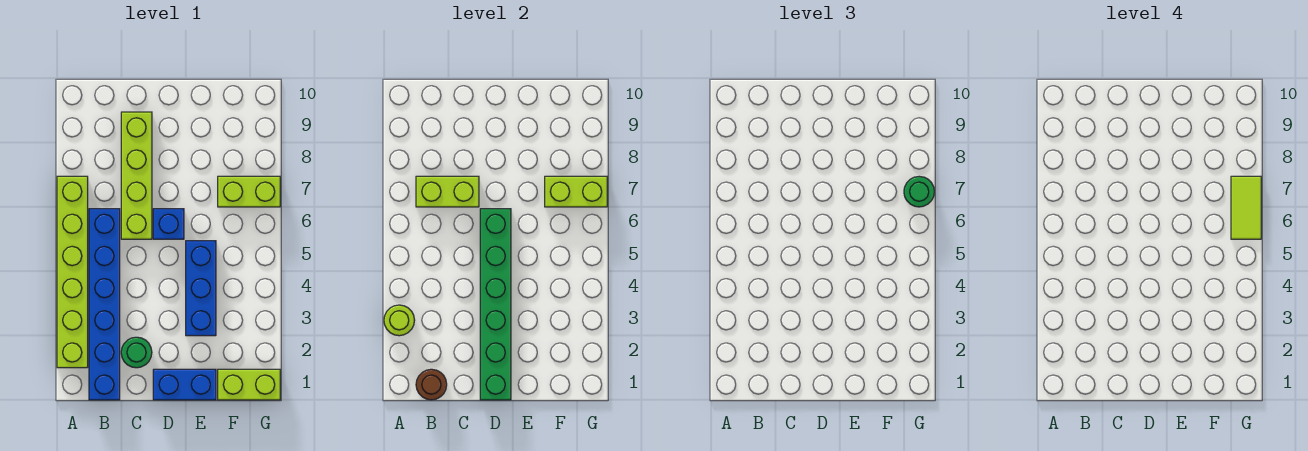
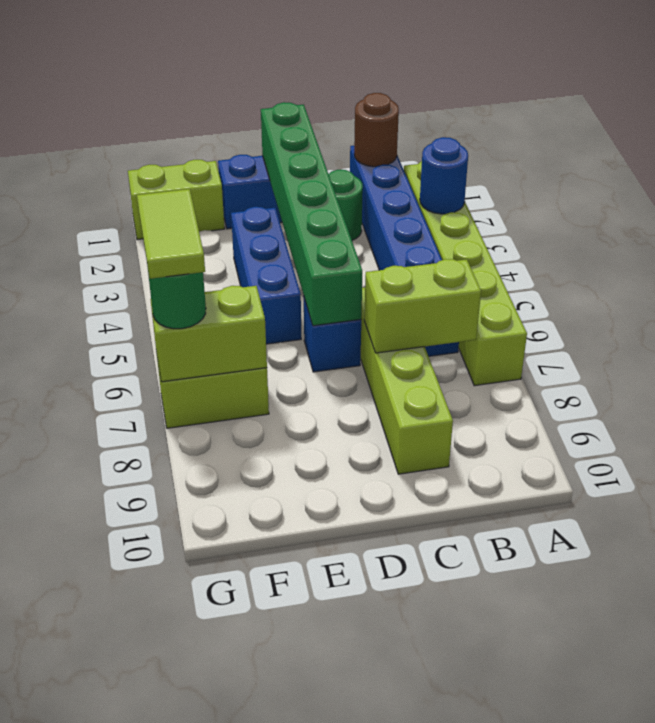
lime round brick A3 level 2 -> blue round brick A3 level 2

